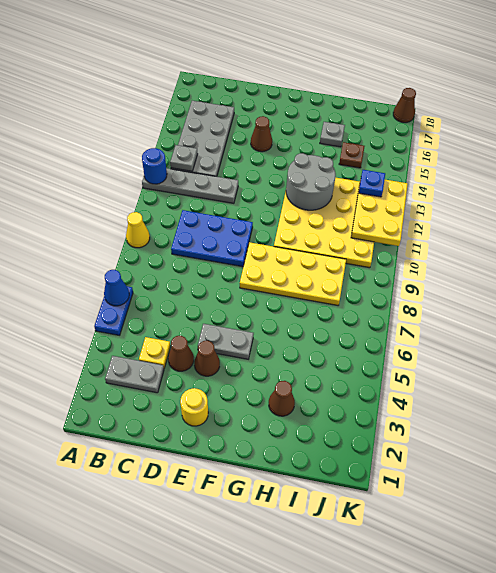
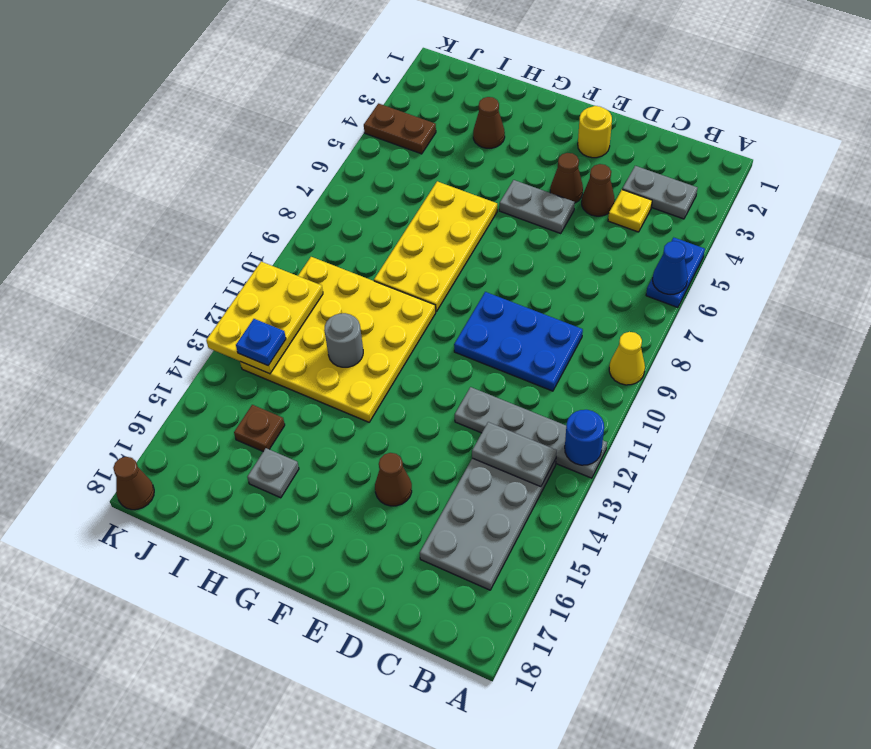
grey plate B13 level 2 -> grey plate B13:C13 level 2
yellow plate F8:I9 level 1 -> yellow plate G6:H9 level 1
grey round brick G12:H13 level 2 -> grey round brick H12 level 2
none -> brown plate J4:K4 level 1

